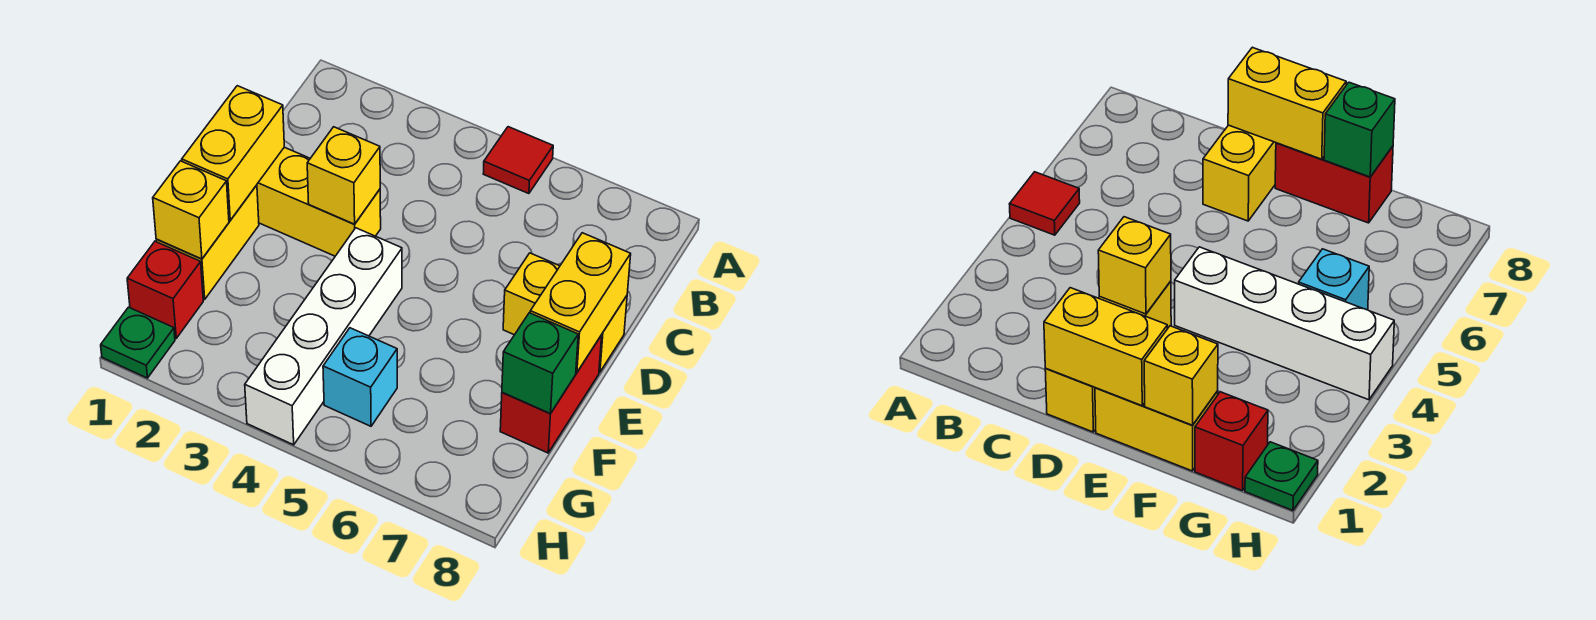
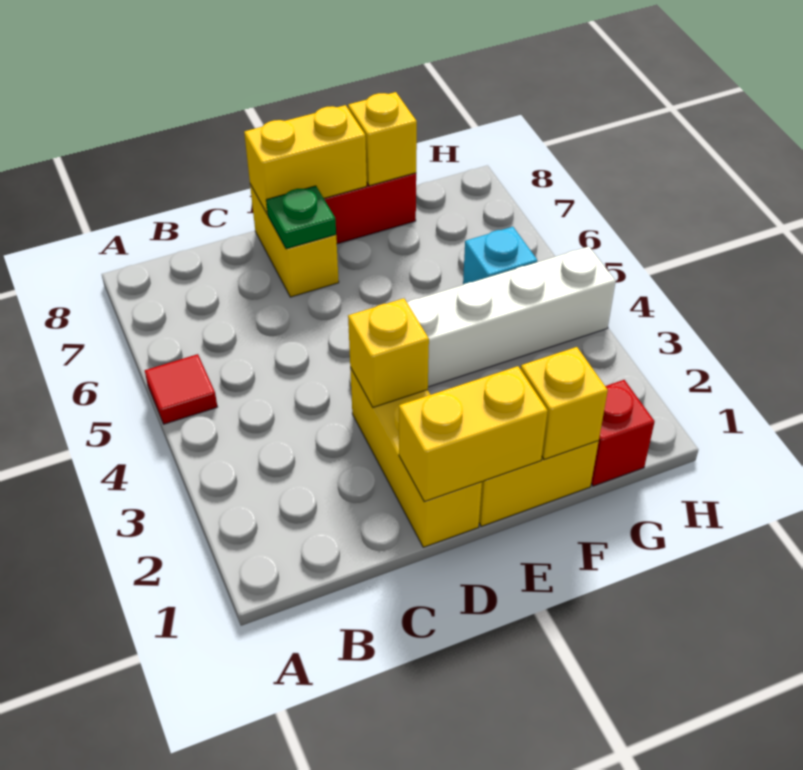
green brick F8 level 2 -> yellow brick F8 level 2
green plate H1 level 1 -> green plate D7 level 2

